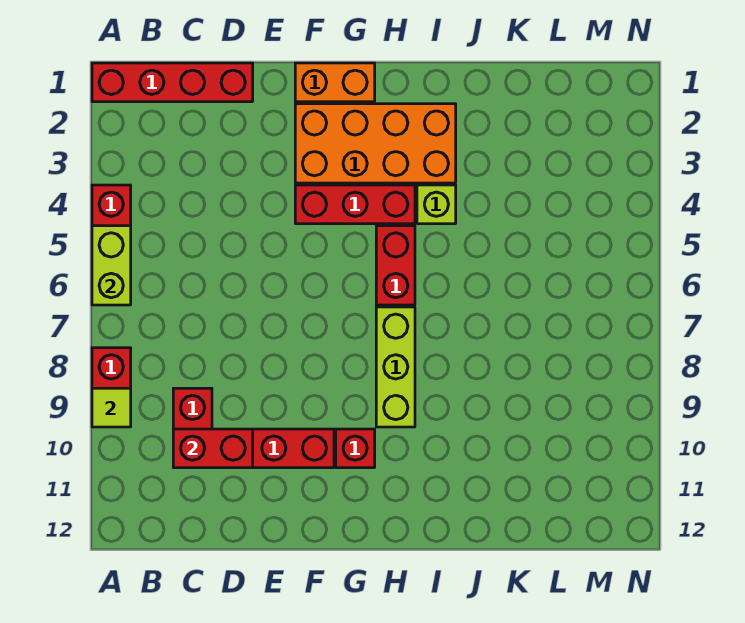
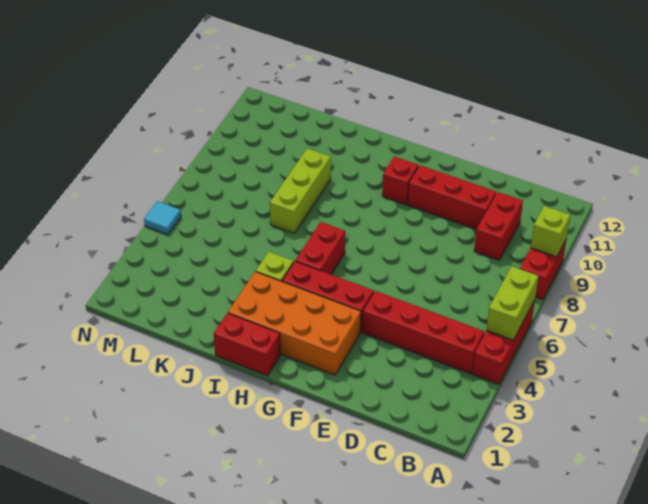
red brick A1:D1 level 1 -> red brick B4:E4 level 1
lime tile A9 level 2 -> lime brick A9 level 2
red brick C10:D10 level 2 -> red brick H1:I1 level 1
orange brick F1:G1 level 1 -> none
lime brick H7:H9 level 1 -> lime brick J7:J9 level 1
none -> cyan tile N5 level 1

